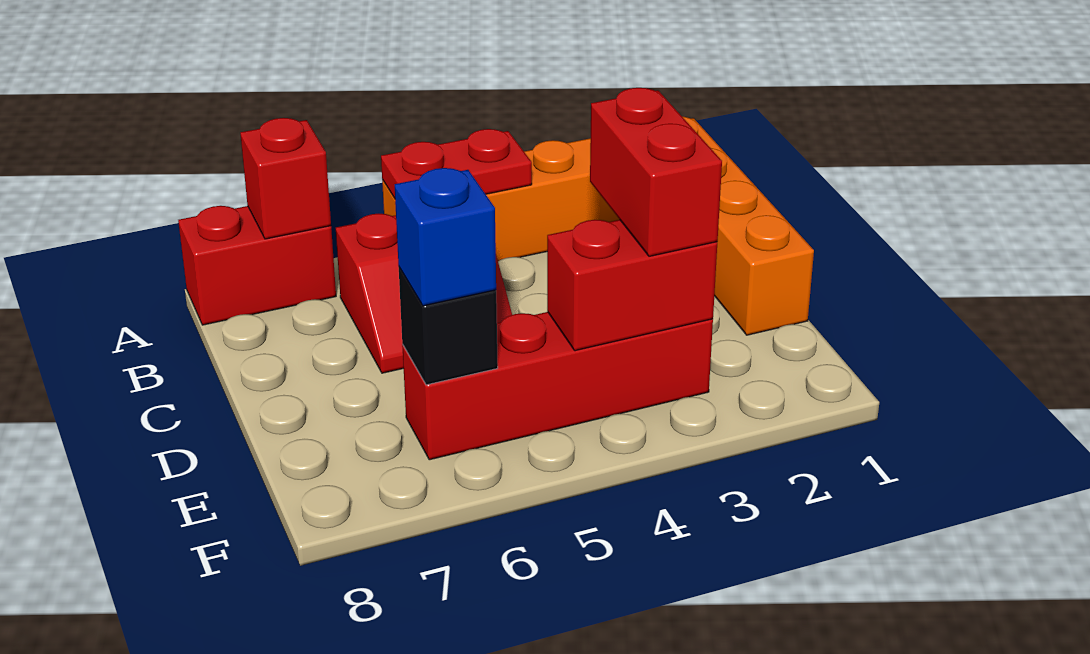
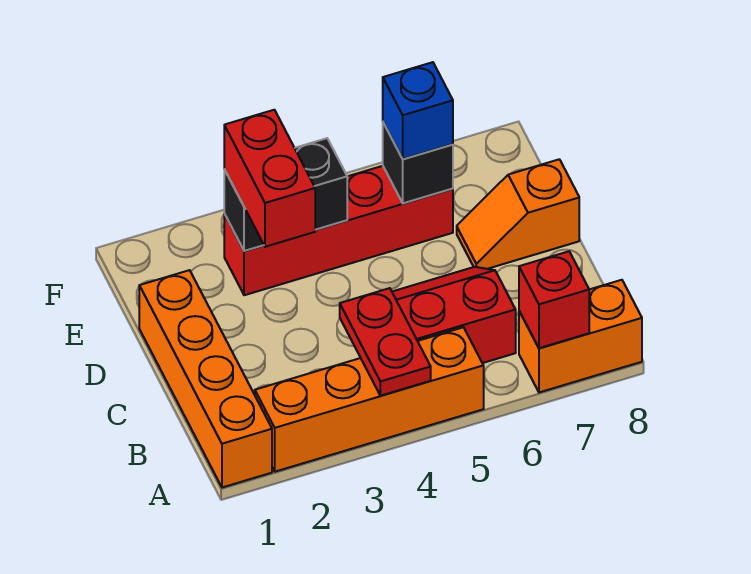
red plate A4:A5 level 2 -> red plate A4:B4 level 2
red brick A7:A8 level 1 -> orange brick A7:A8 level 1
none -> orange slope D7:D8 level 1 top 8
red brick E3:E4 level 2 -> black brick E3:E4 level 2

